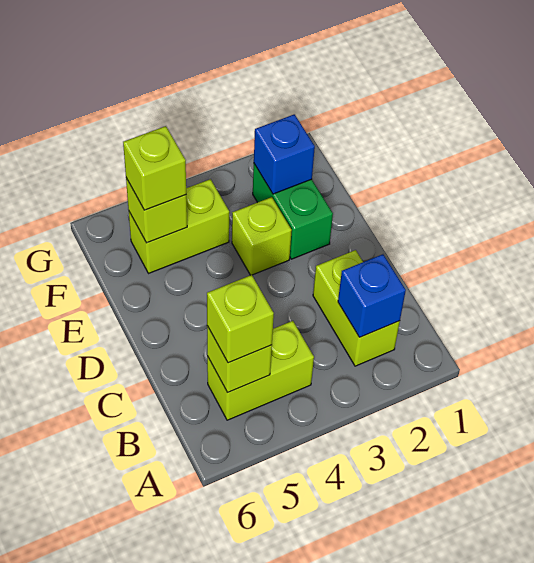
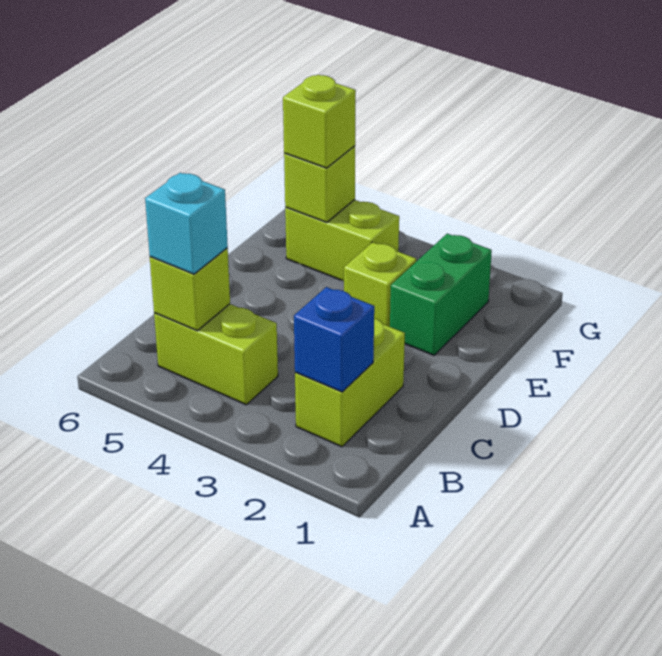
lime brick B5 level 3 -> cyan brick B5 level 3
blue brick F2 level 2 -> none

